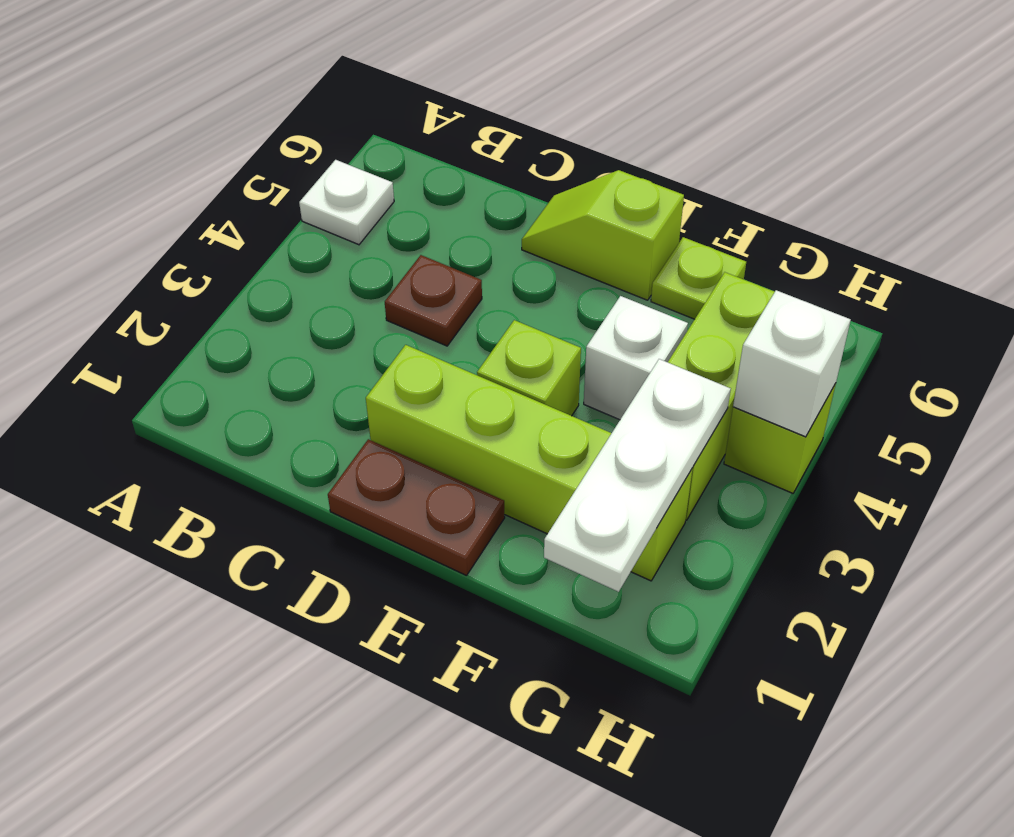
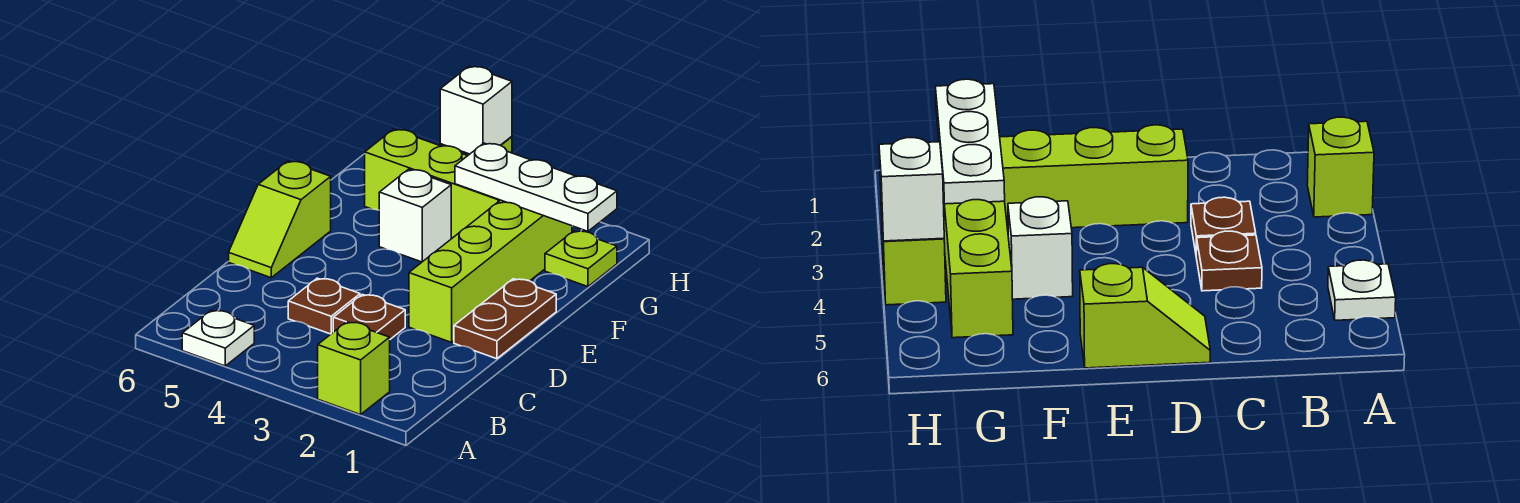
none -> brown plate C3 level 1
lime brick E3 level 1 -> lime brick A2 level 1
lime plate F6 level 1 -> lime plate G1 level 1

